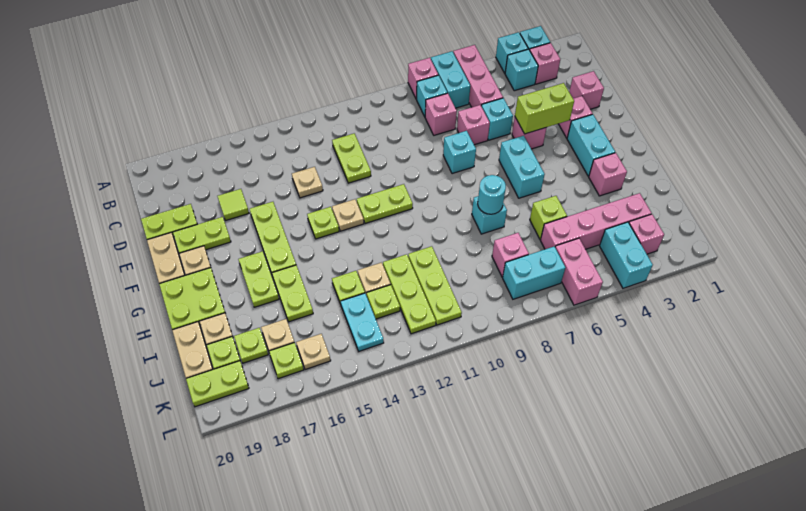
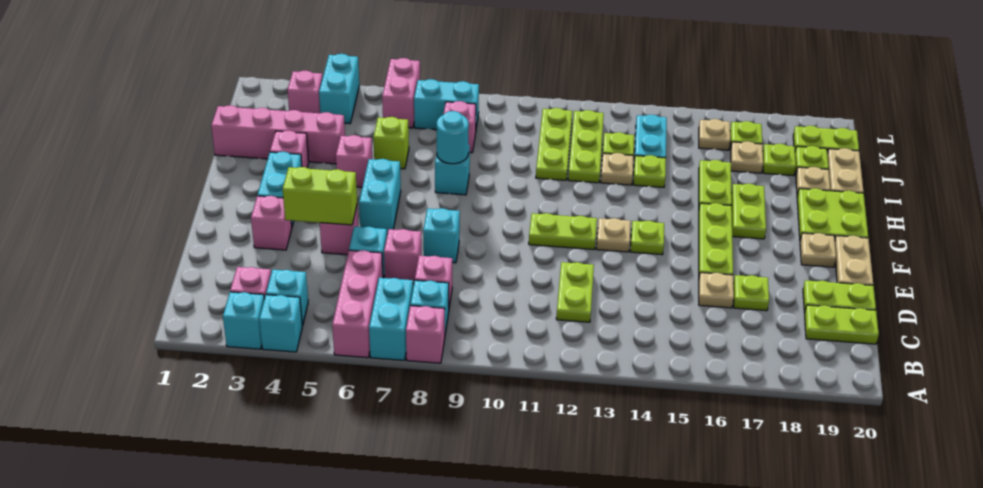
pink brick D2 level 1 -> pink brick H5 level 1
tan plate D14 level 1 -> tan plate D16 level 1
lime tile D17 level 1 -> lime plate D17 level 1
lime plate E18:E19 level 1 -> lime plate C19:C20 level 1
pink brick J3:J6 level 1 -> pink brick I1:I4 level 1

